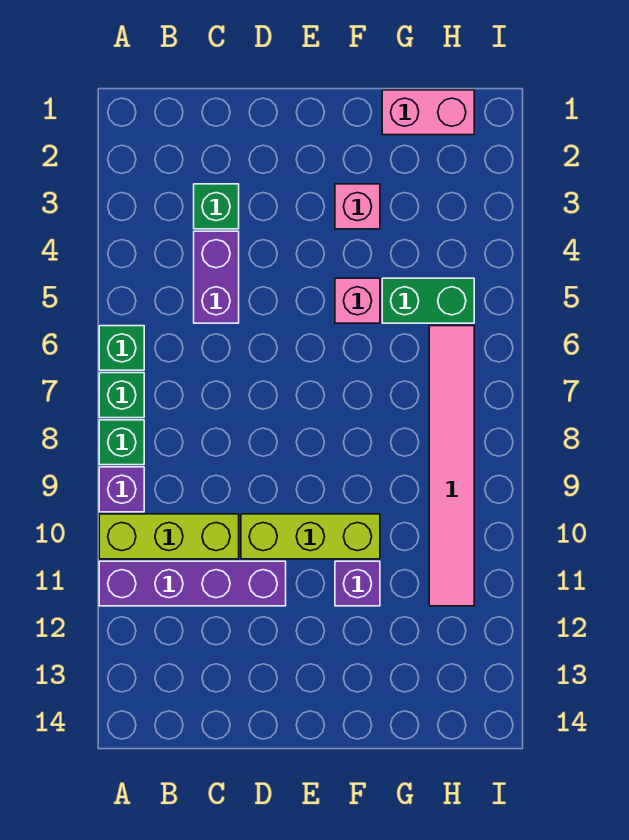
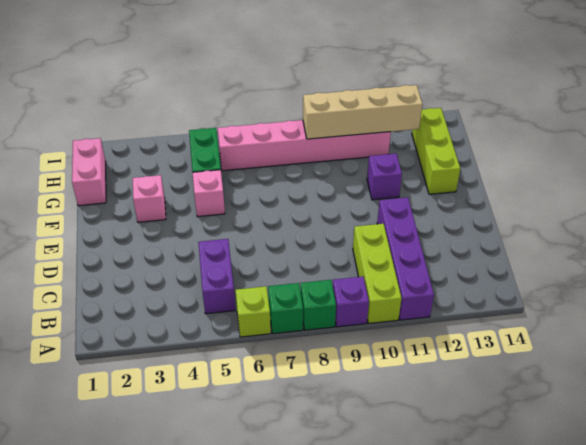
green brick A6 level 1 -> lime brick A6 level 1
green brick C3 level 1 -> none
purple brick C4:C5 level 1 -> purple brick B5:C5 level 1
lime brick D10:F10 level 1 -> lime brick F13:H13 level 1
pink tile H6:H11 level 1 -> pink brick H6:H11 level 1
none -> tan brick H9:H12 level 2

